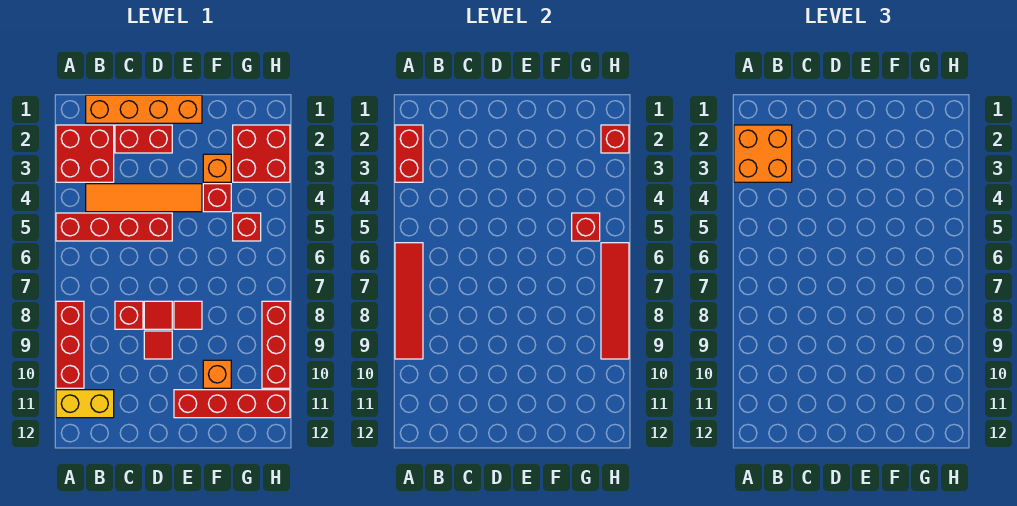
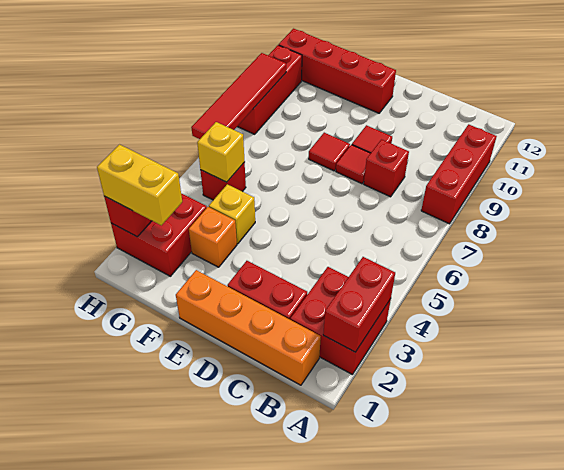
orange brick A2:B3 level 3 -> none
red brick A5:D5 level 1 -> none
red tile A6:A9 level 2 -> none
yellow brick A11:B11 level 1 -> yellow brick G2:H2 level 3
orange tile B4:E4 level 1 -> none
red brick F4 level 1 -> yellow brick F4 level 1
orange brick F10 level 1 -> none
red brick G5 level 2 -> yellow brick G5 level 2

